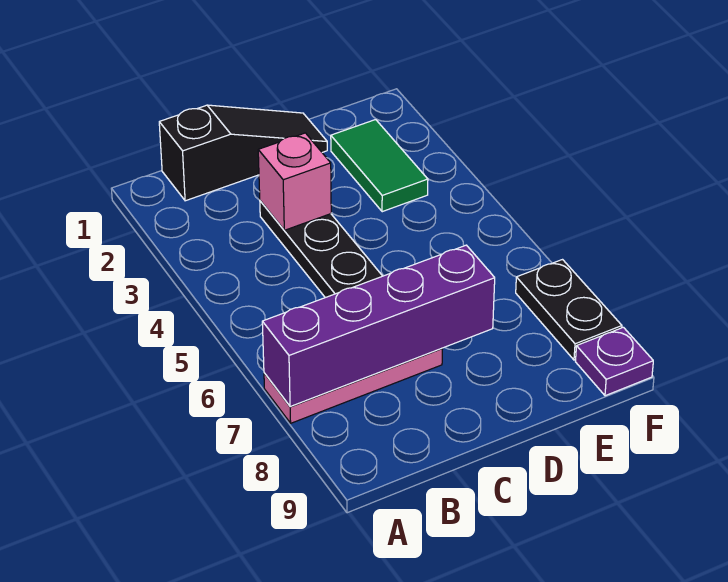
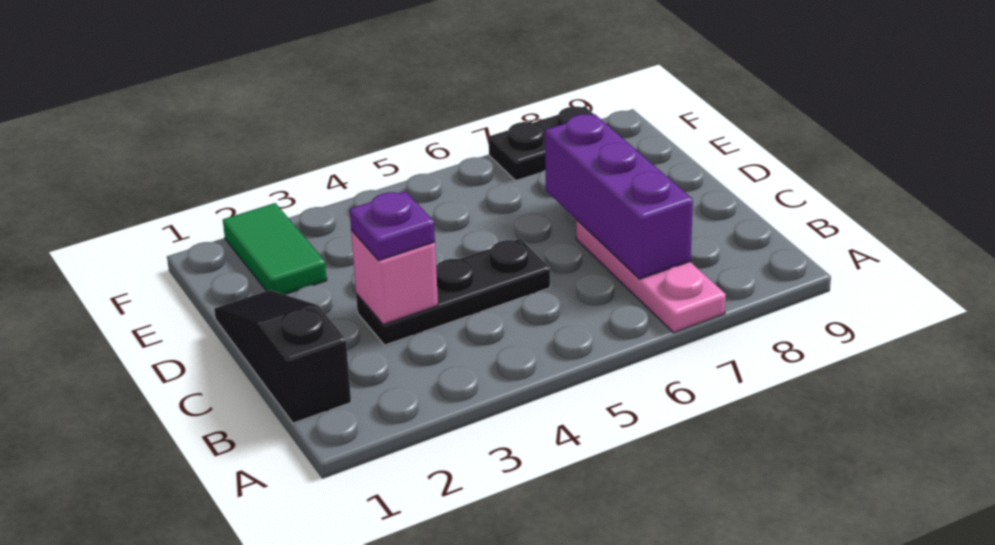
purple brick A7:D7 level 2 -> purple brick B7:D7 level 2
green tile E2:E3 level 1 -> green tile E2:F2 level 1
purple plate F9 level 1 -> purple plate C3 level 3

